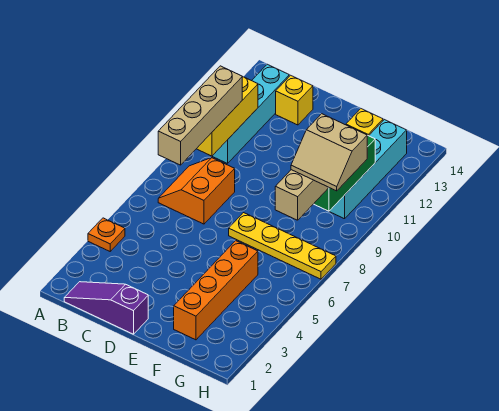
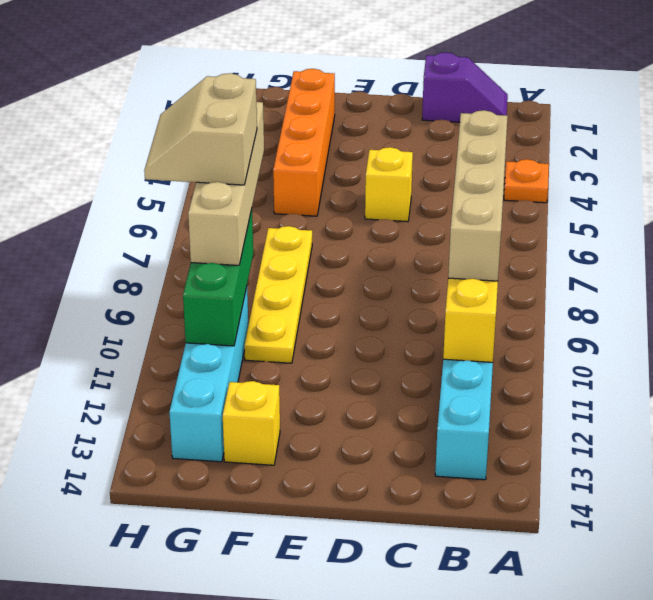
purple slope B1:D1 level 1 top D -> purple slope B1:C1 level 1 top C
orange slope B7:C8 level 1 top C -> none
yellow brick C13 level 1 -> yellow brick D5 level 1
yellow plate E7:H7 level 1 -> yellow plate F7:F10 level 1
tan slope G8:H9 level 4 top 9 -> tan slope G8:H9 level 4 top G

